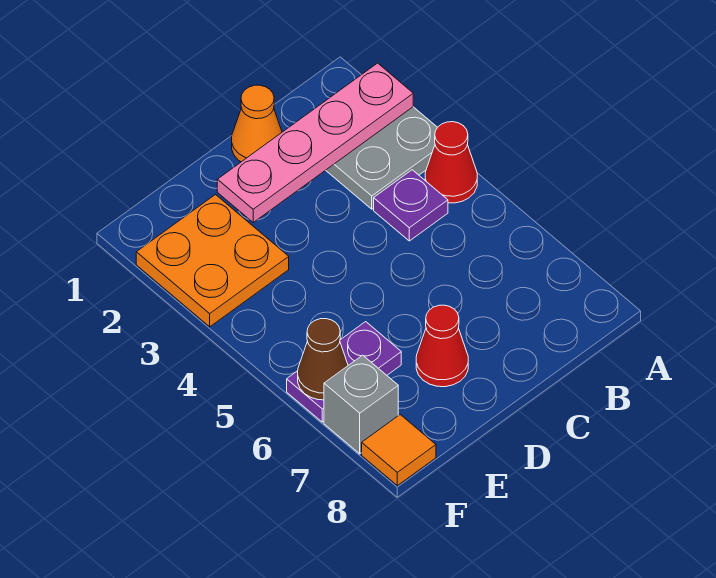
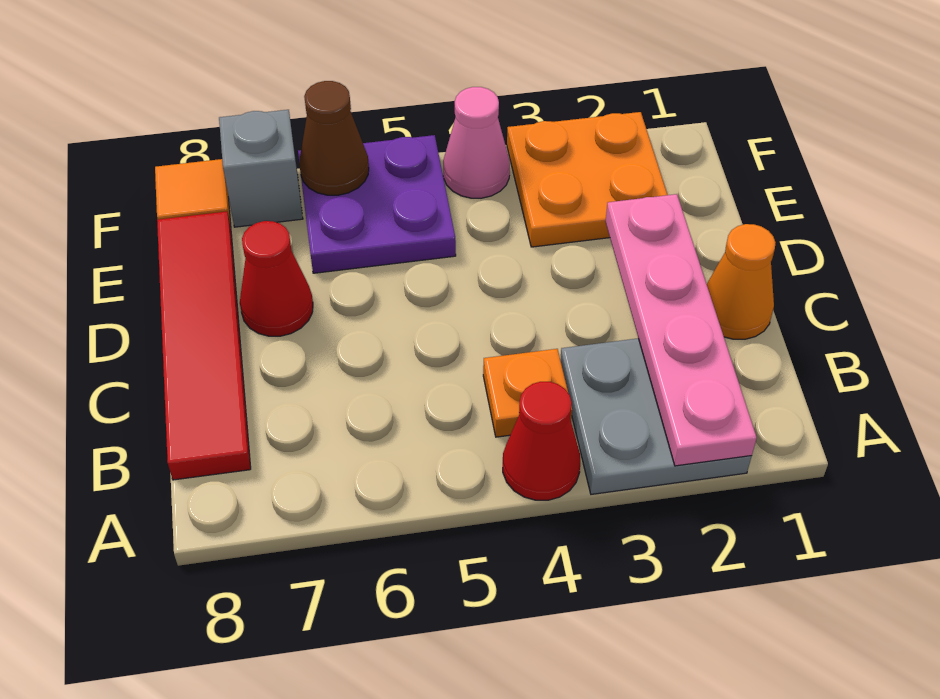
purple plate B4 level 1 -> orange plate B4 level 1
none -> red tile B8:E8 level 1
purple plate E6:F6 level 1 -> purple plate E5:F6 level 1
none -> pink cone F4 level 1

